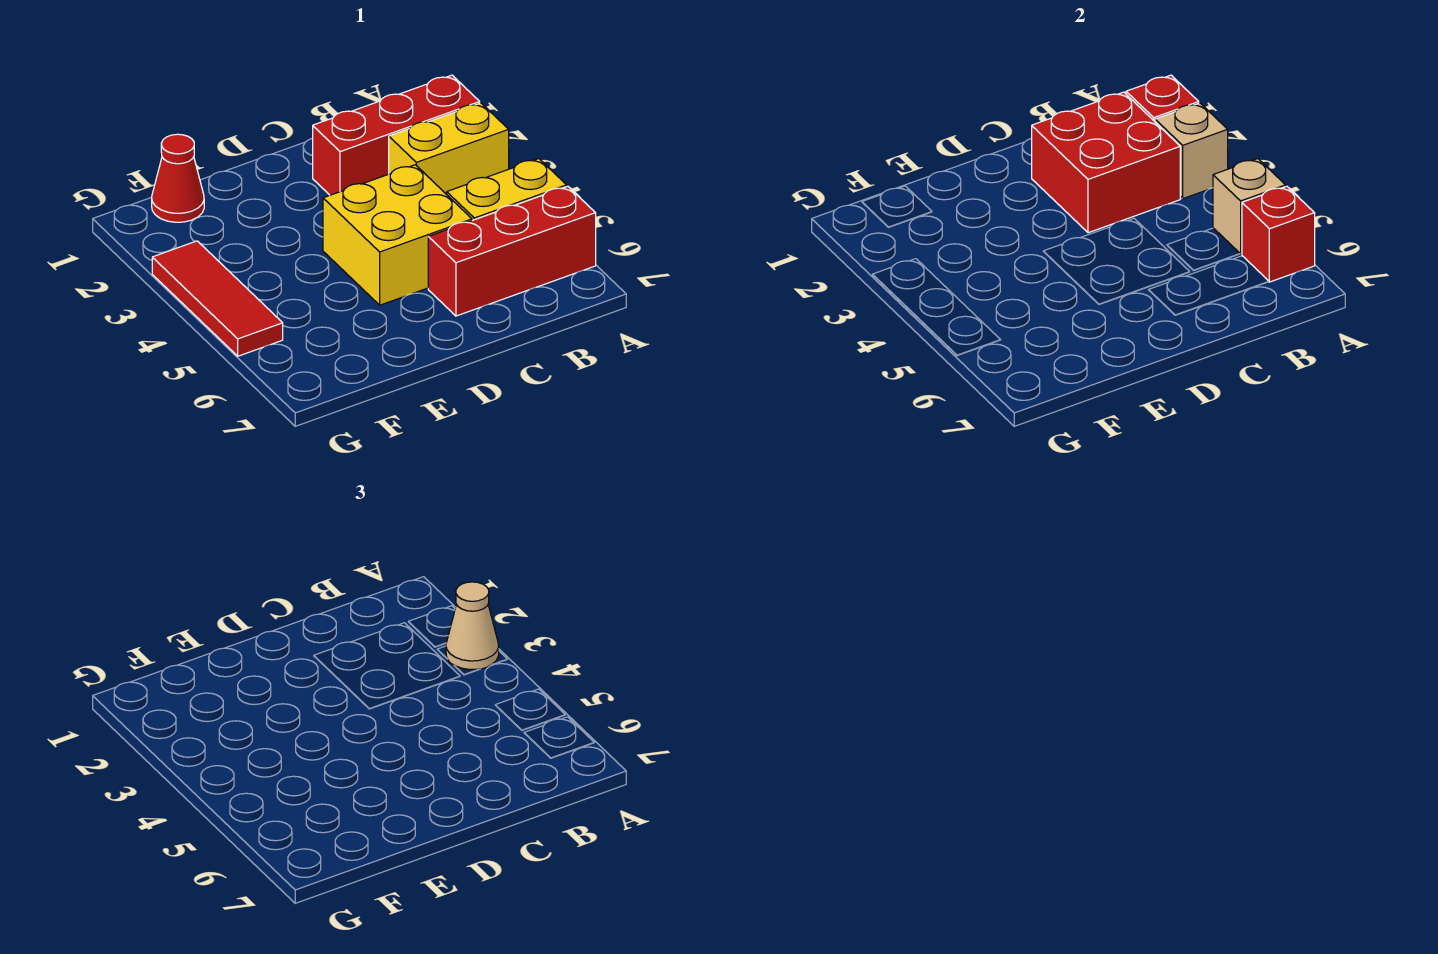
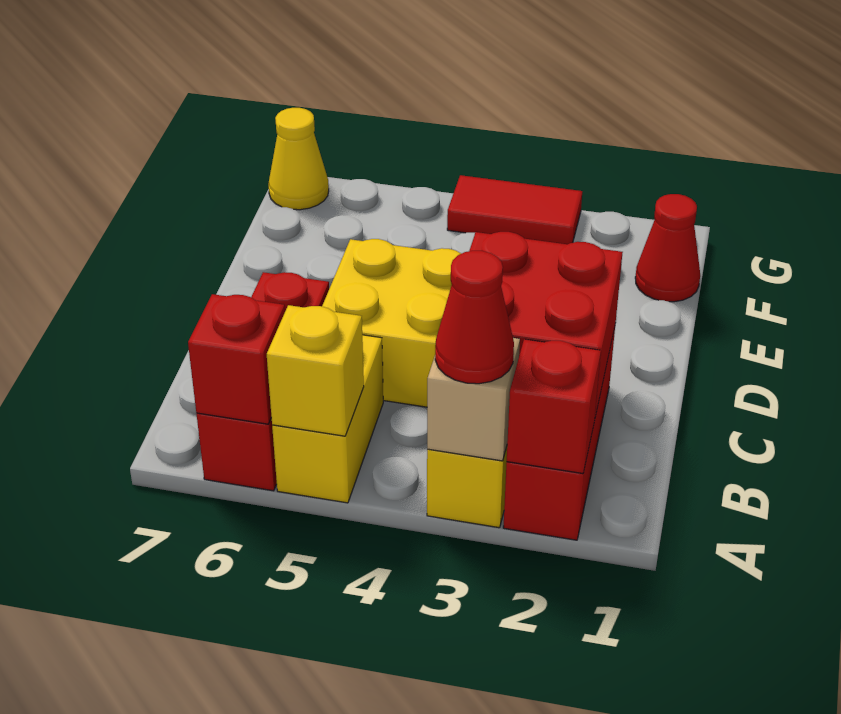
tan cone A3 level 3 -> red cone A3 level 3
tan brick A5 level 2 -> yellow brick A5 level 2
red tile G3:G5 level 1 -> red tile G3:G4 level 1
none -> yellow cone G7 level 1

